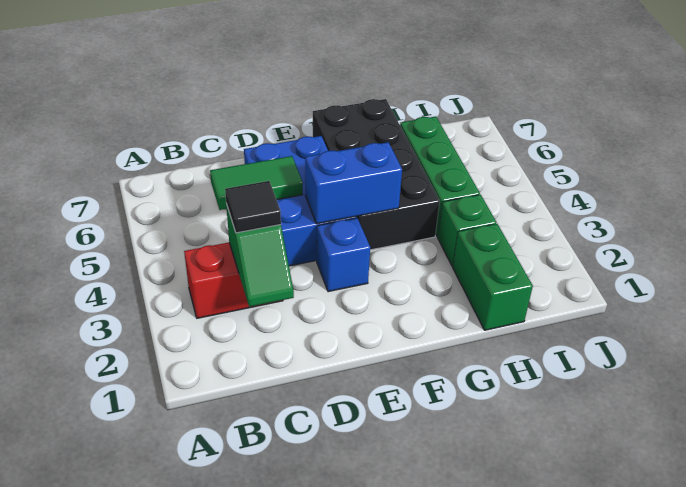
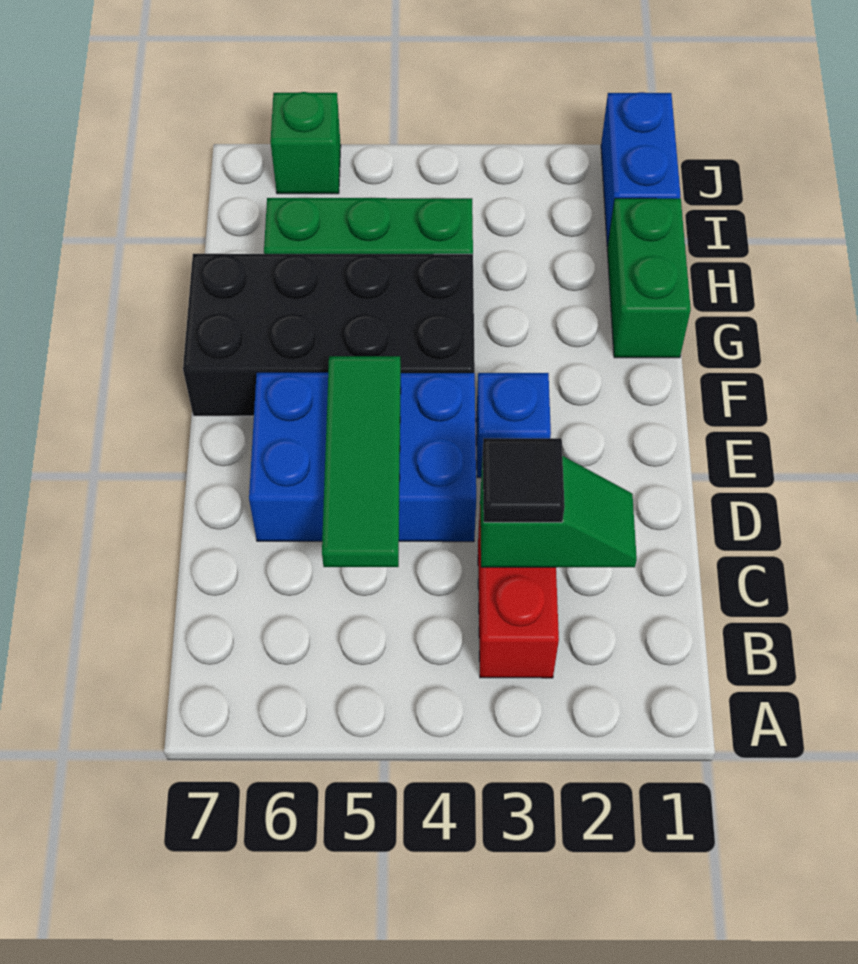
green tile C5:D5 level 2 -> green tile C5:E5 level 2
blue brick E4:F4 level 2 -> blue brick I1:J1 level 1
green brick H1:H2 level 1 -> green brick G1:H1 level 1
green brick H3 level 1 -> green brick J6 level 1

